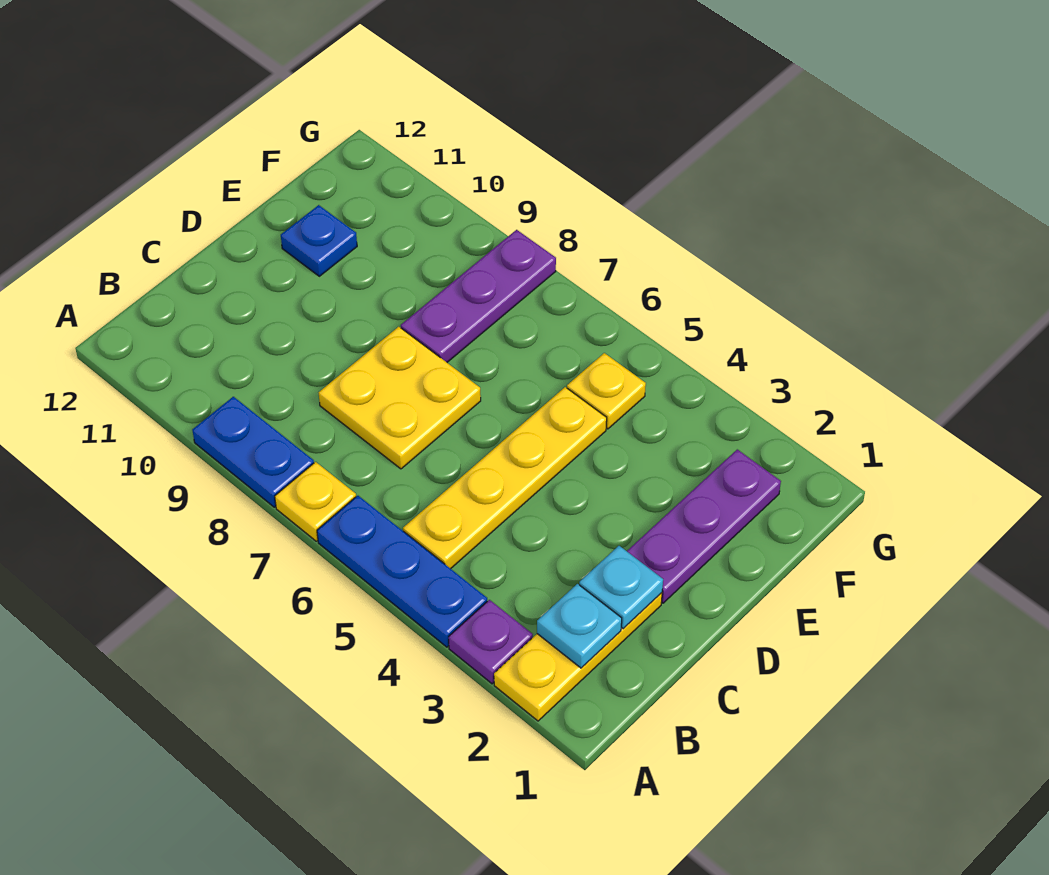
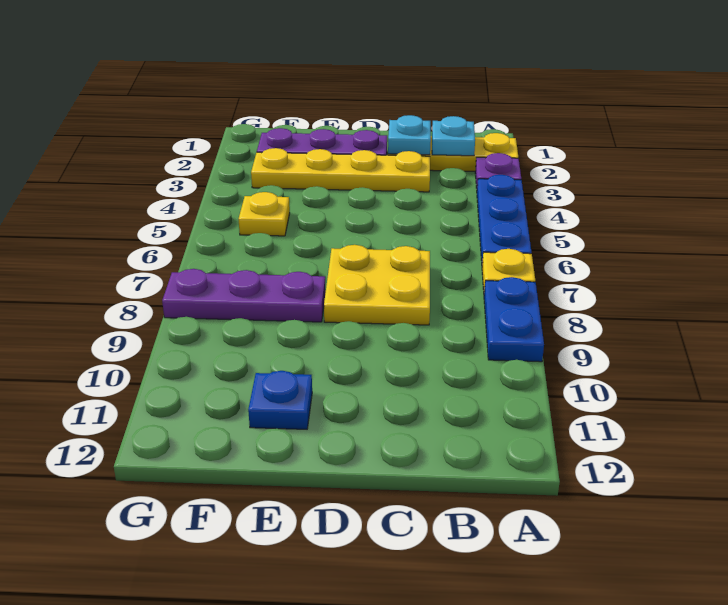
yellow plate B5:E5 level 1 -> yellow plate C3:F3 level 1

